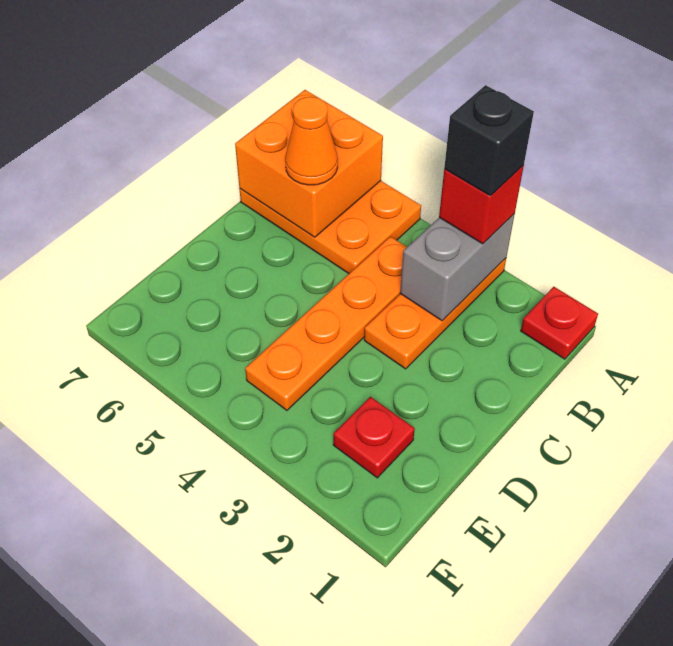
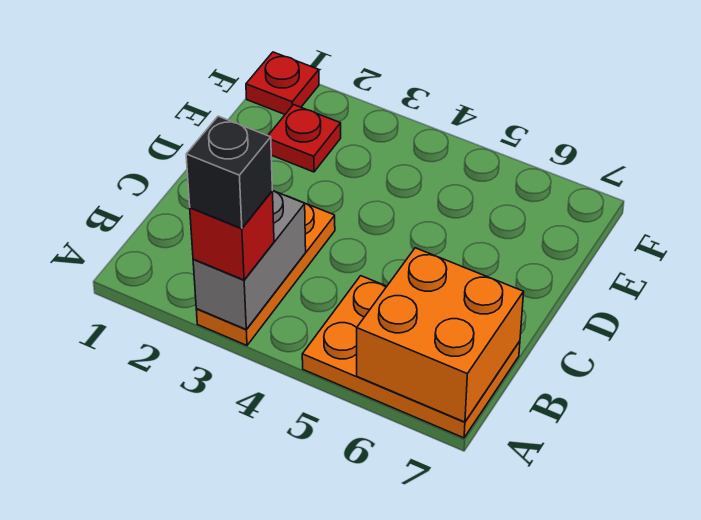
red plate A1 level 1 -> red plate F1 level 1
orange plate B4:E4 level 1 -> none
orange cone B6 level 3 -> none

